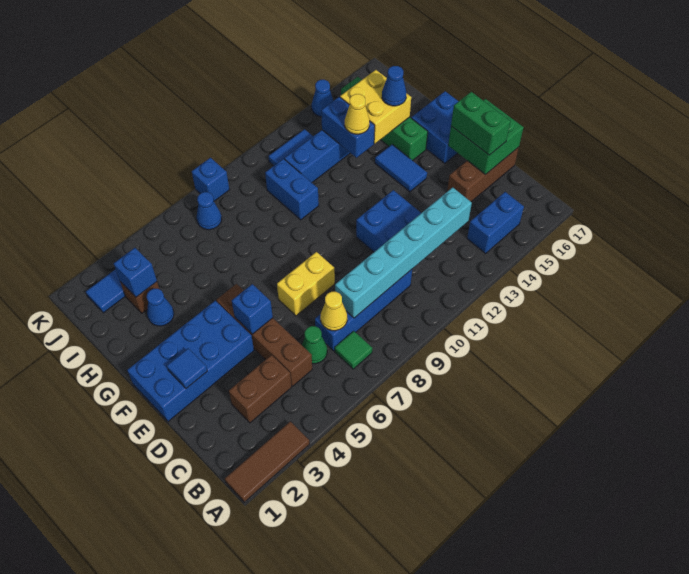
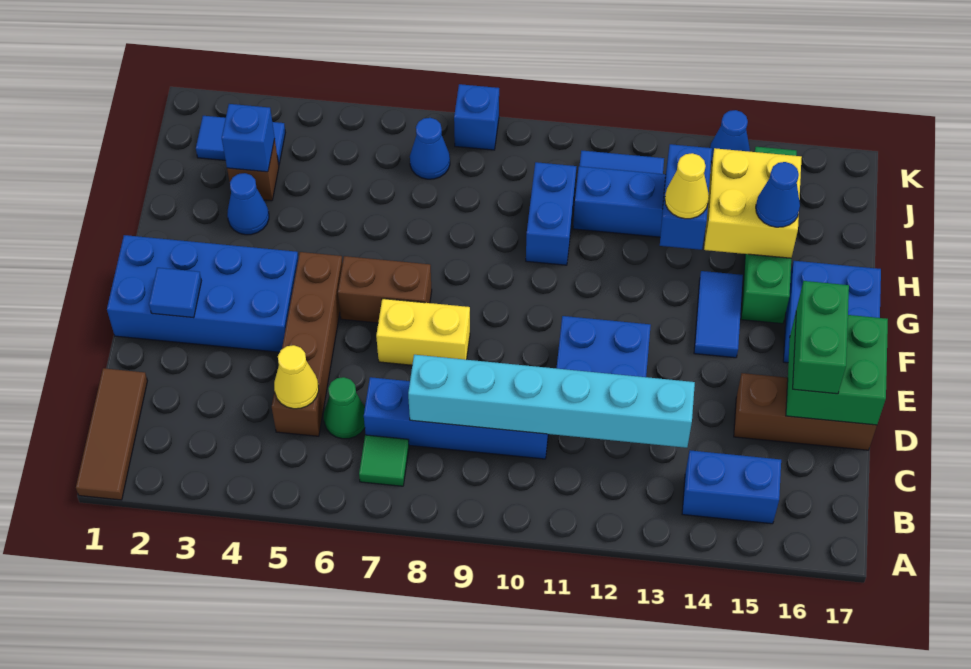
brown tile A1:A3 level 1 -> brown tile A1:C1 level 1
brown brick C3:C4 level 1 -> brown brick F6:F7 level 1
yellow cone C7 level 2 -> yellow cone C5 level 2
blue brick E5 level 2 -> none

